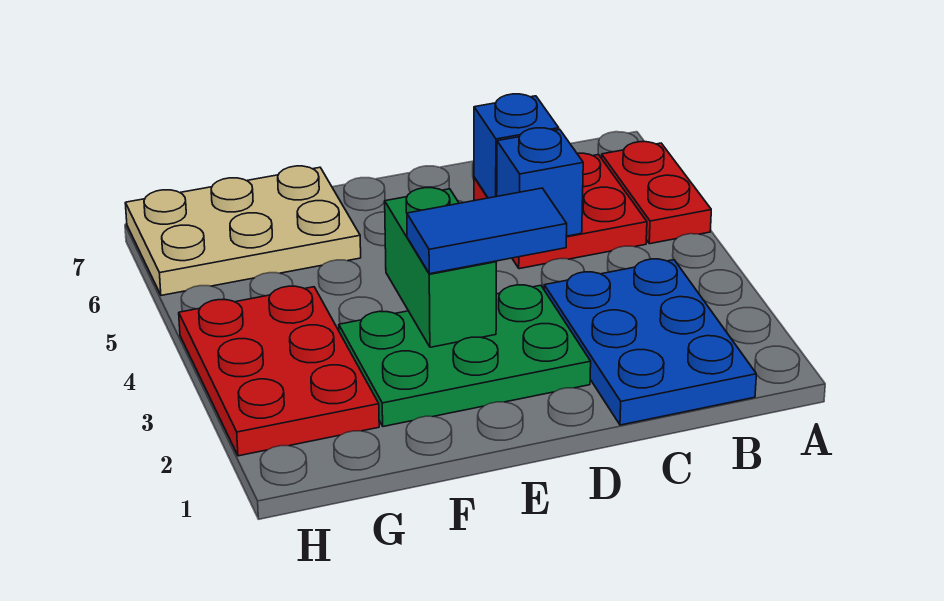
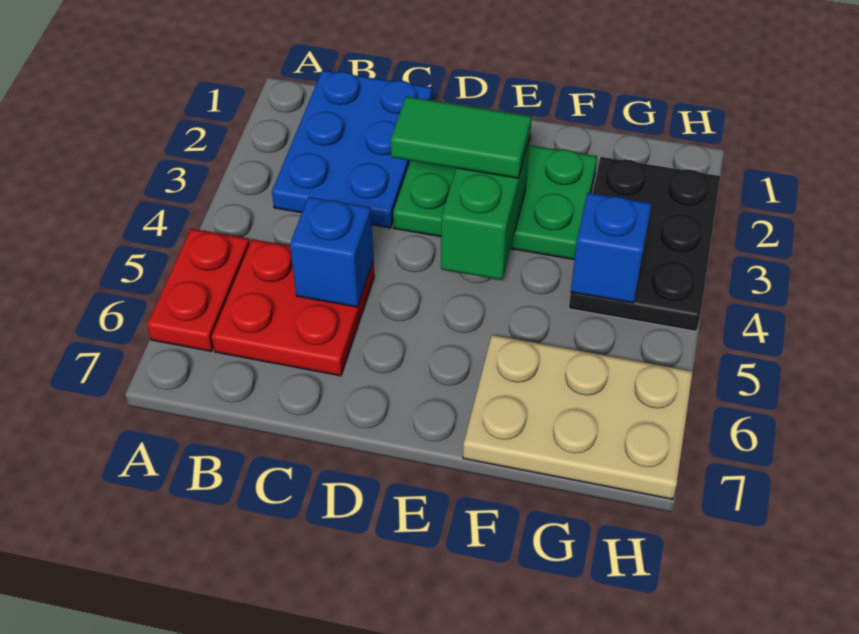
blue brick C6 level 2 -> blue brick G4 level 2
blue tile D3:E3 level 3 -> green tile D3:E3 level 3
red plate G2:H4 level 1 -> black plate G2:H4 level 1

